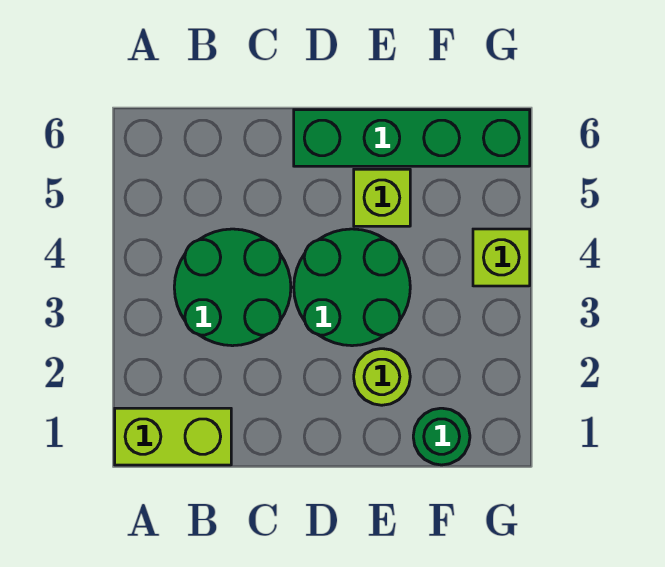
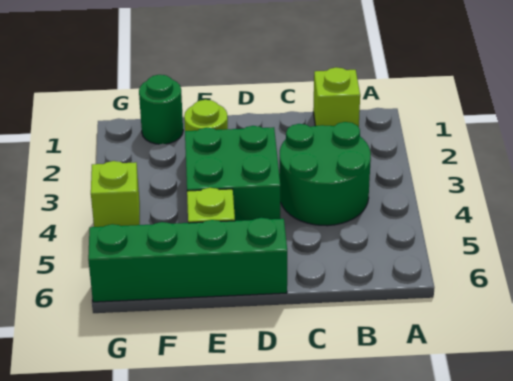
lime brick A1:B1 level 1 -> lime brick B1 level 1
green round brick D3:E4 level 1 -> green brick D3:E4 level 1

